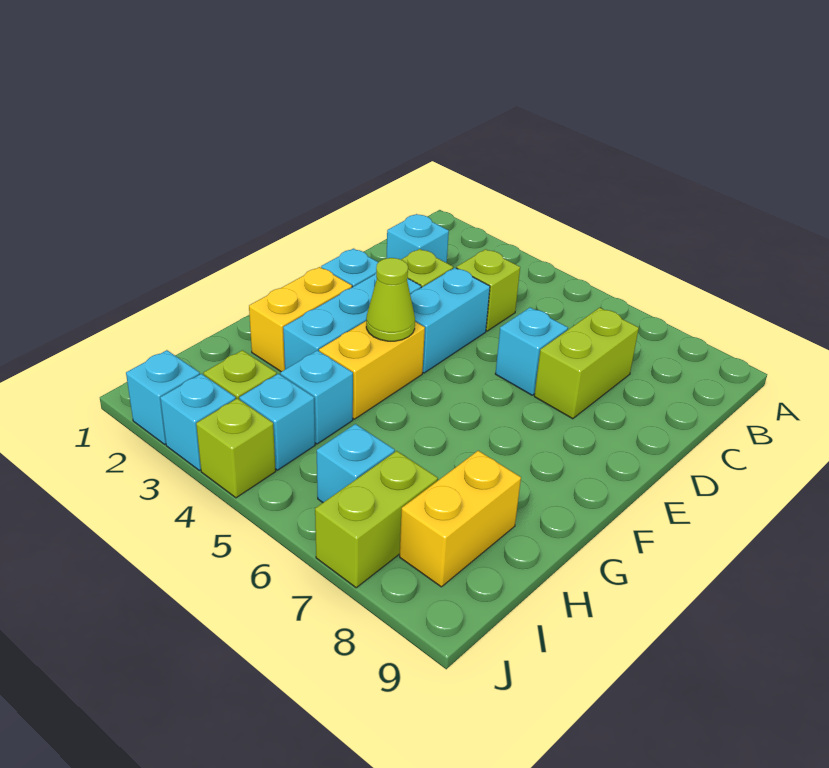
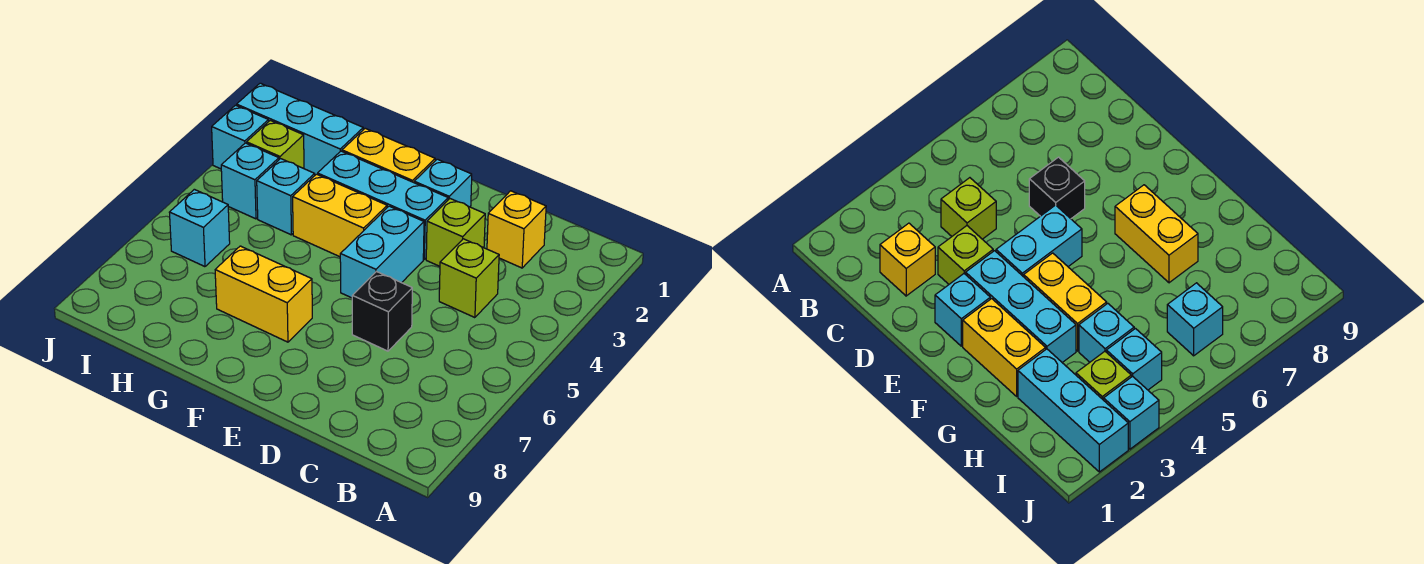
cyan brick C2 level 1 -> yellow brick C2 level 1
lime brick C7:D7 level 1 -> none
cyan brick D4:E4 level 1 -> cyan brick E4:E5 level 1
cyan brick D6 level 1 -> black brick D6 level 1
lime cone F4 level 2 -> none
yellow brick H8:I8 level 1 -> yellow brick F7:G7 level 1
lime brick I7:J7 level 1 -> none
cyan brick J2 level 1 -> cyan brick H2:J2 level 1
lime brick J4 level 1 -> none

